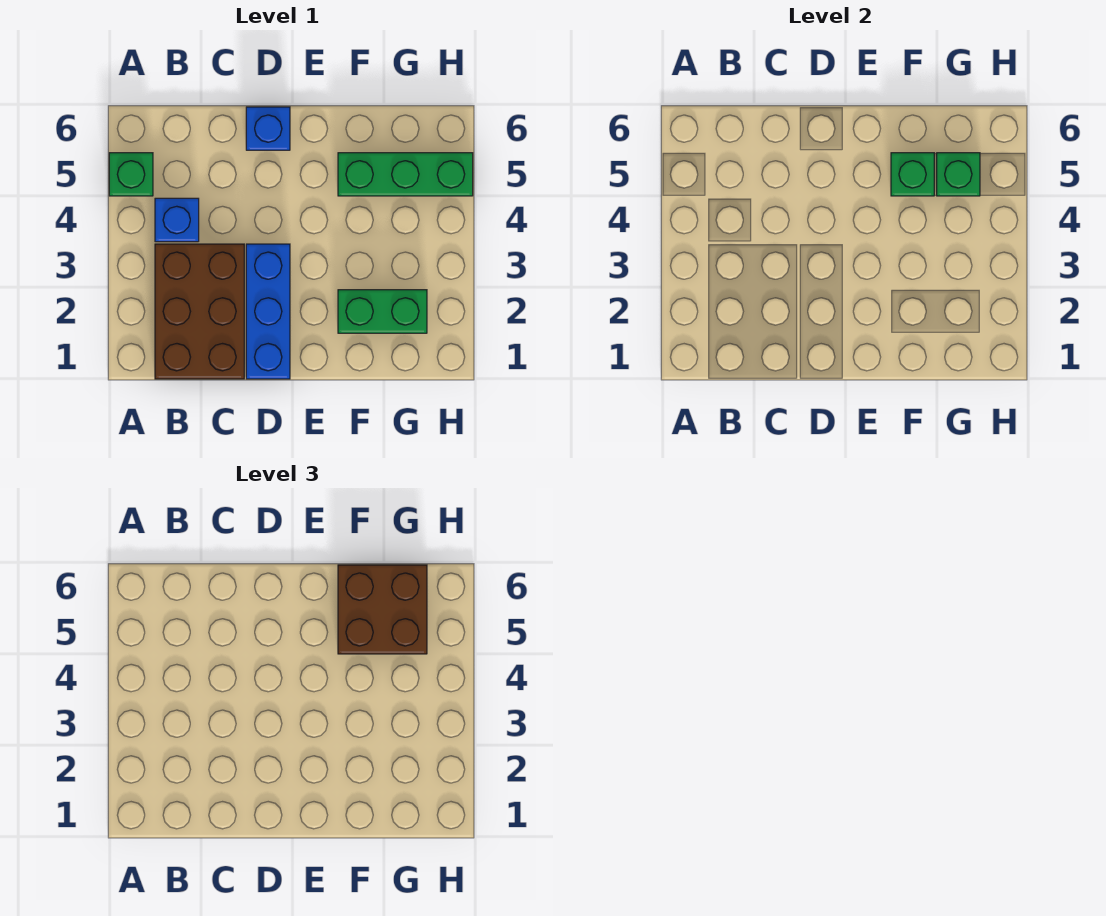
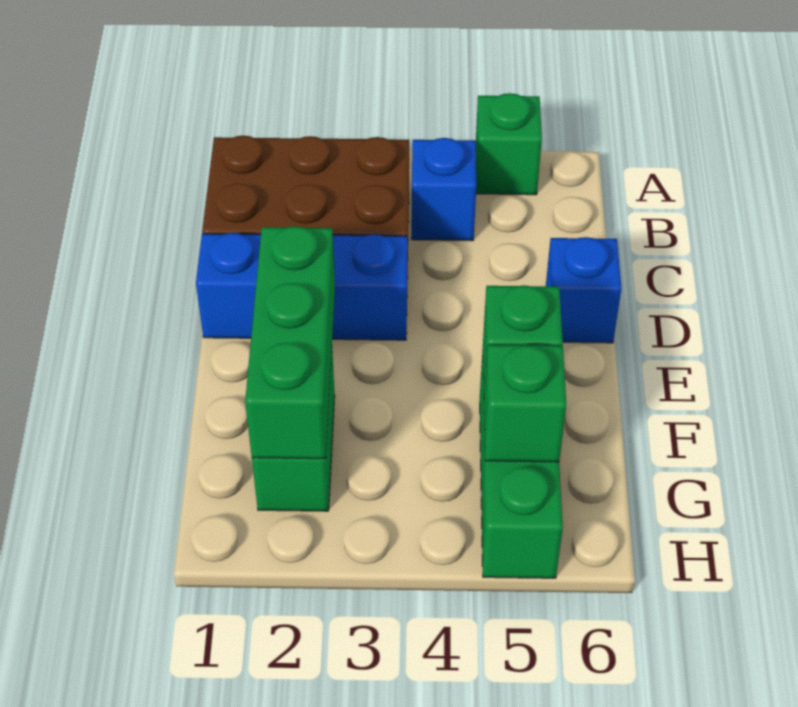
none -> green brick E2:G2 level 2
brown brick F5:G6 level 3 -> none

